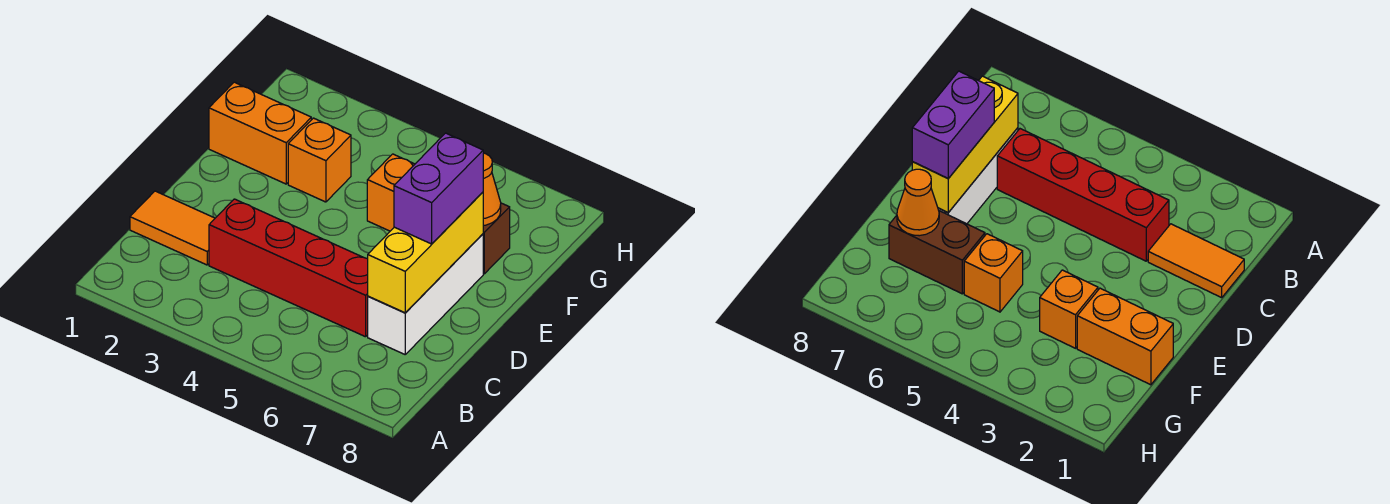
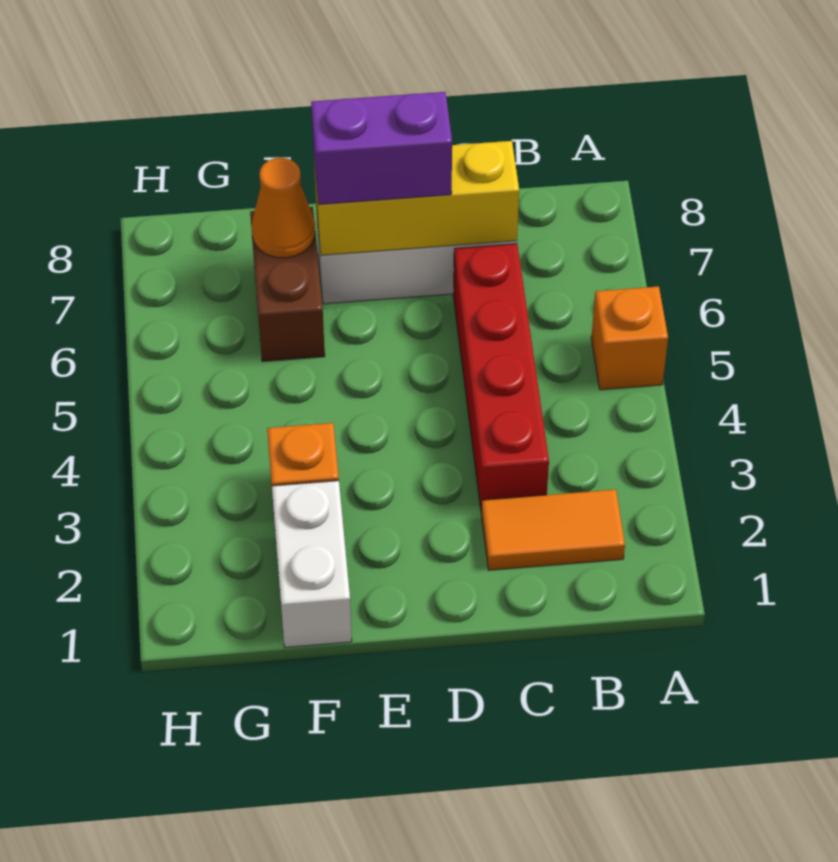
orange tile C1:C2 level 1 -> orange tile B2:C2 level 1
orange brick F1:F2 level 1 -> white brick F1:F2 level 1
orange brick F5 level 1 -> orange brick A5 level 1

